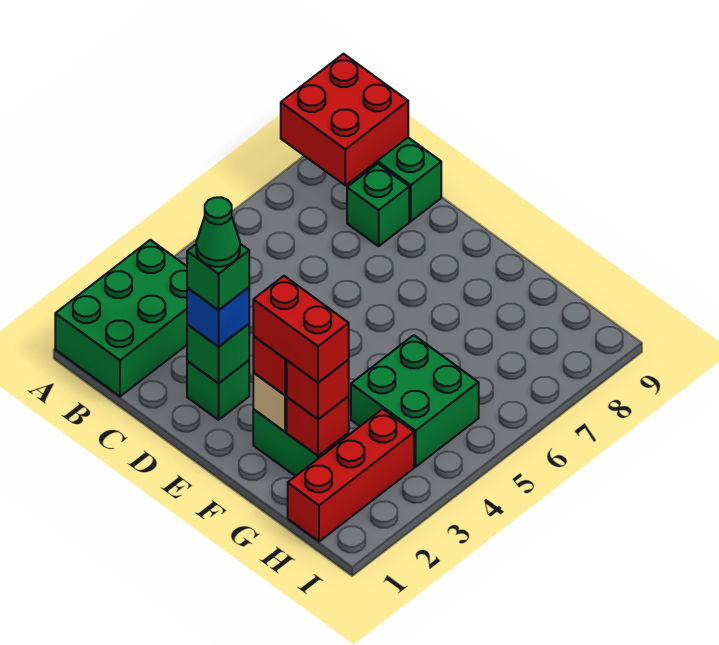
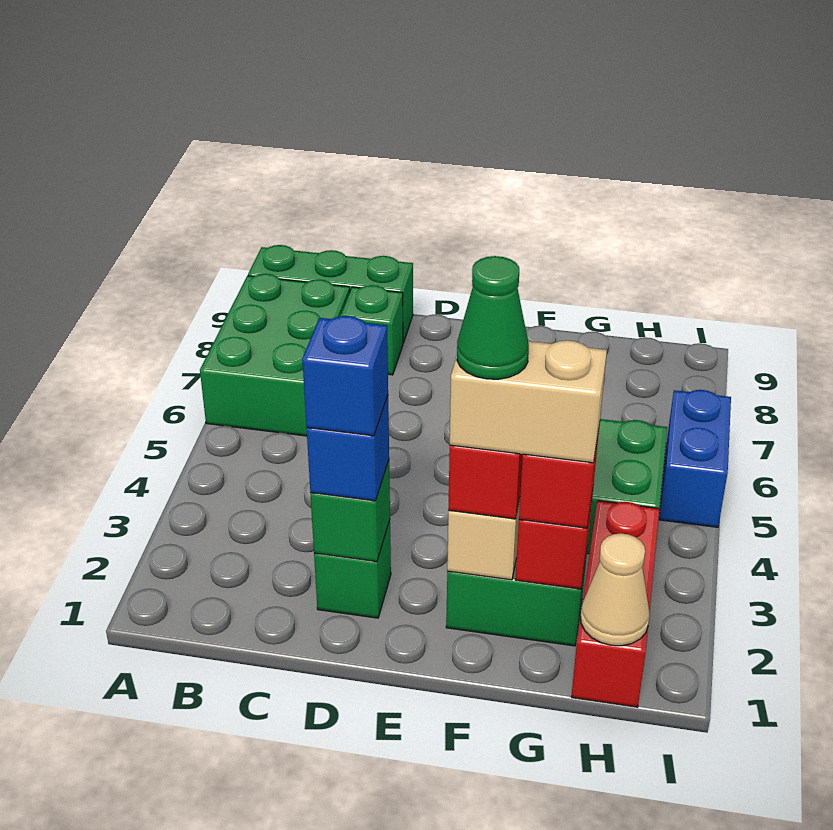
green brick A1:B3 level 1 -> green brick A6:B8 level 1
red brick A8:B9 level 2 -> none
green brick D2 level 4 -> blue brick D2 level 4
green cone D2 level 5 -> green cone F2 level 5
red brick F2:G2 level 4 -> tan brick F2:G2 level 4
none -> tan cone H1 level 2
none -> blue brick I5:I6 level 1

